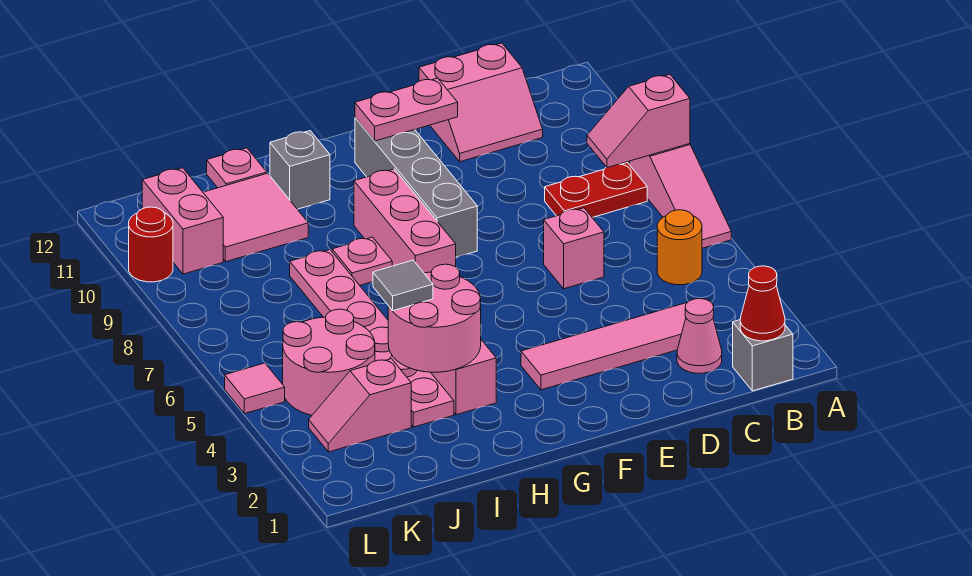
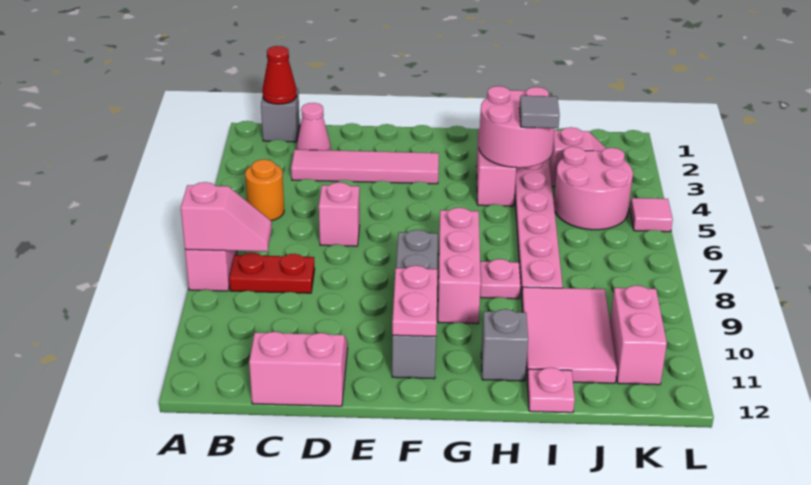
pink plate E11:F11 level 2 -> pink plate F10:F11 level 2
pink tile I10:J11 level 1 -> pink tile I9:J11 level 1
red round brick L10 level 1 -> none

